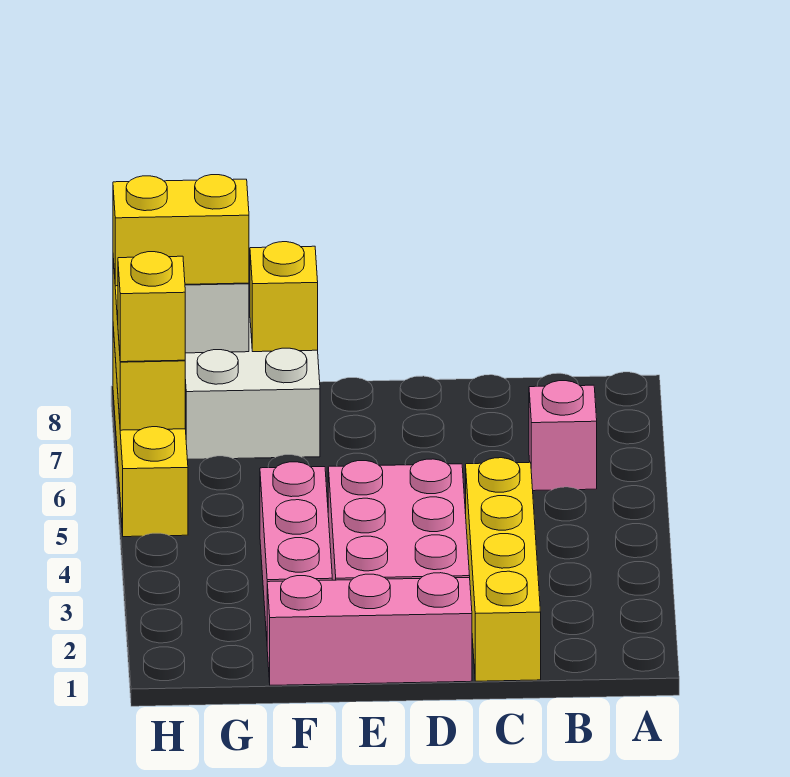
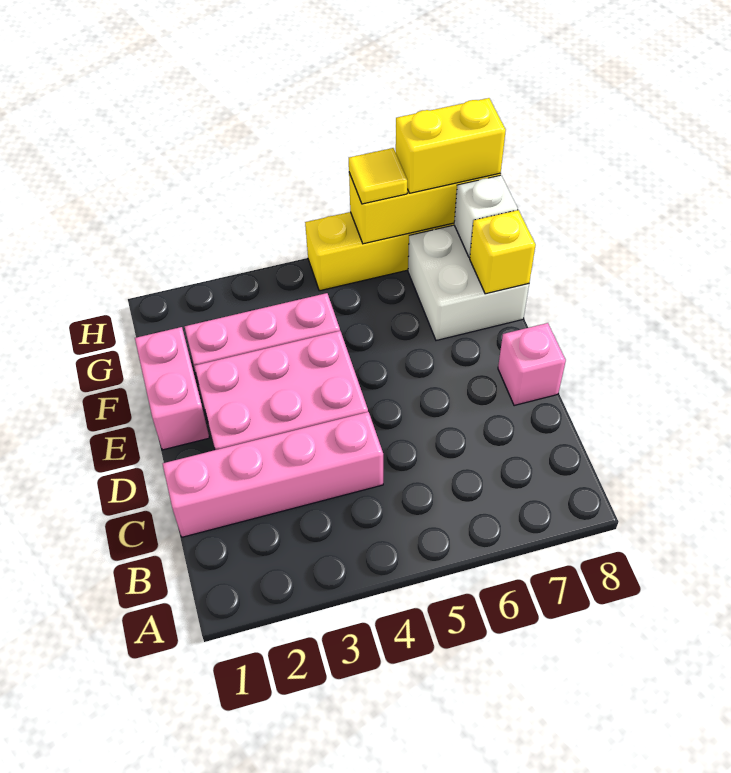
pink brick B6 level 1 -> pink brick D8 level 1
yellow brick C1:C4 level 1 -> pink brick C1:C4 level 1
pink brick D1:F1 level 1 -> pink brick E1:F1 level 1
yellow brick G8:H8 level 3 -> yellow brick H7:H8 level 3
yellow brick H6 level 3 -> yellow tile H6 level 3

